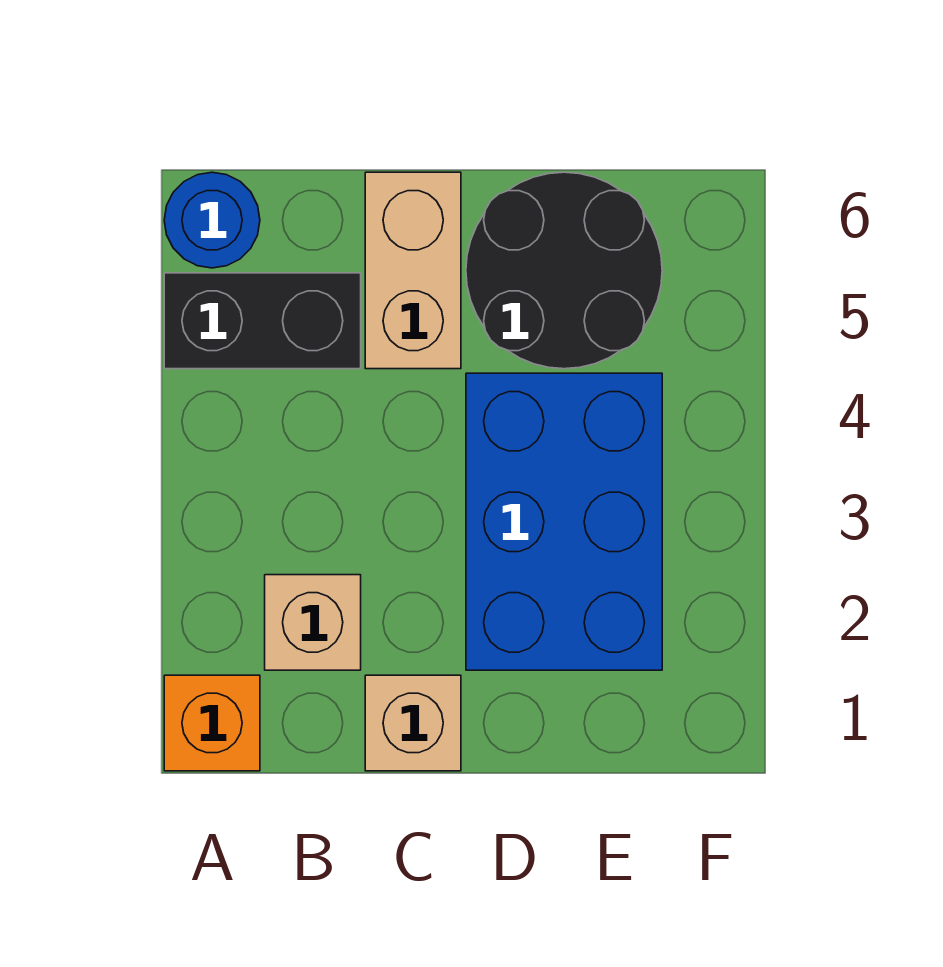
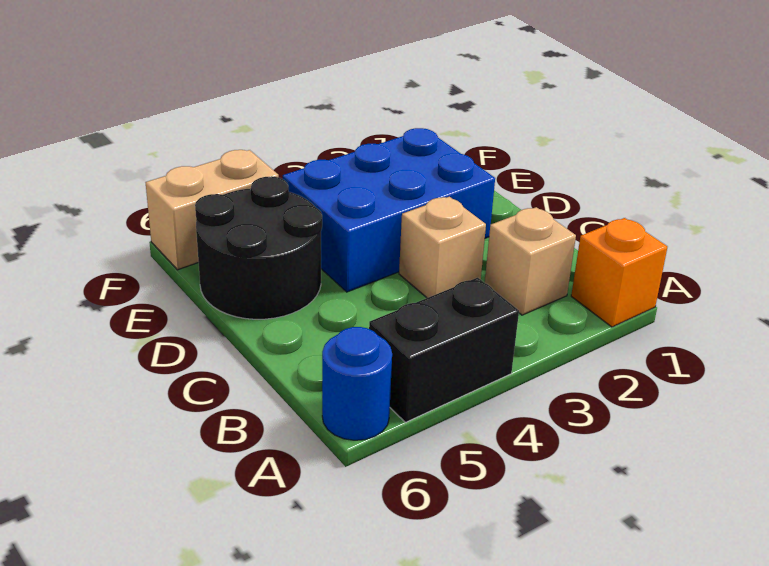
black brick A5:B5 level 1 -> black brick A4:A5 level 1
tan brick C1 level 1 -> tan brick C3 level 1
tan brick C5:C6 level 1 -> tan brick F5:F6 level 1

